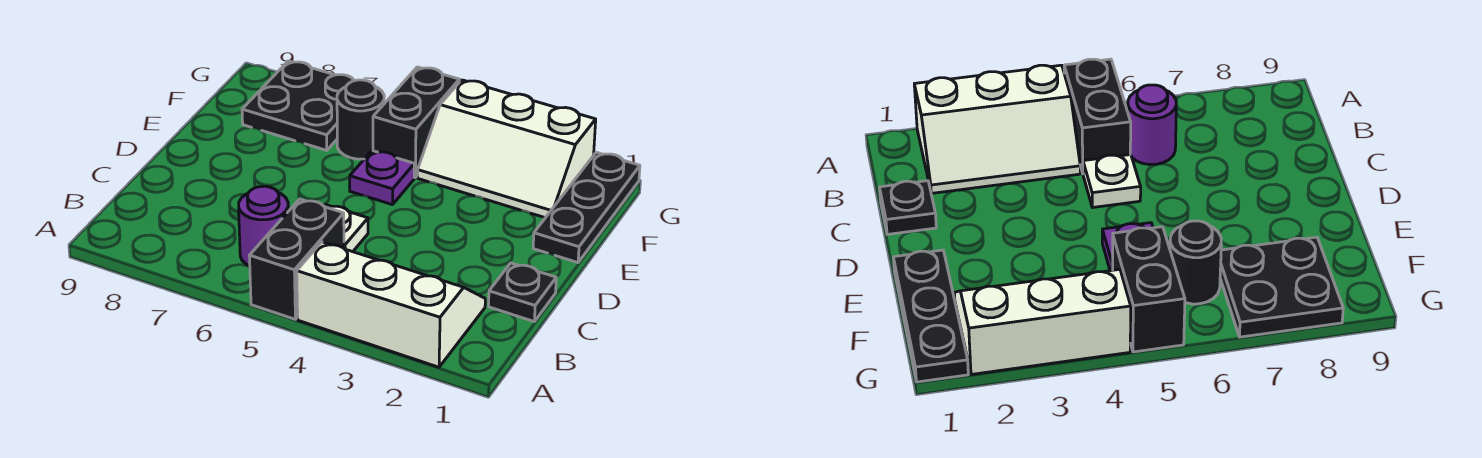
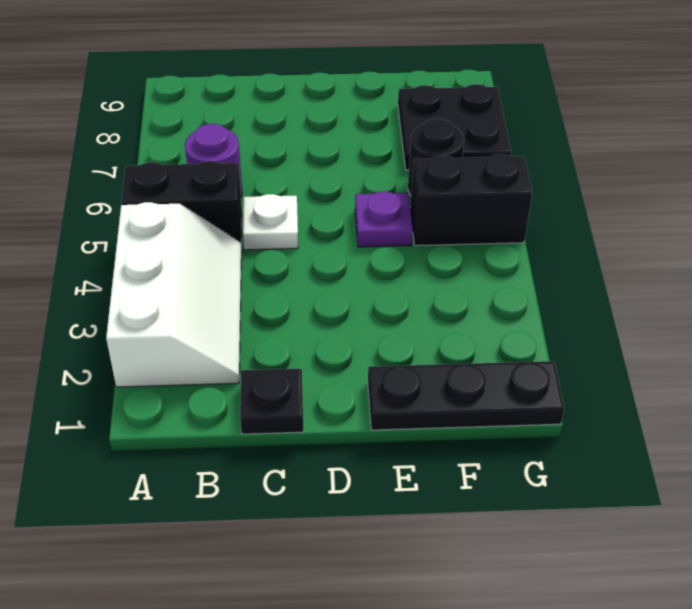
white slope F2:G4 level 1 top G -> none

